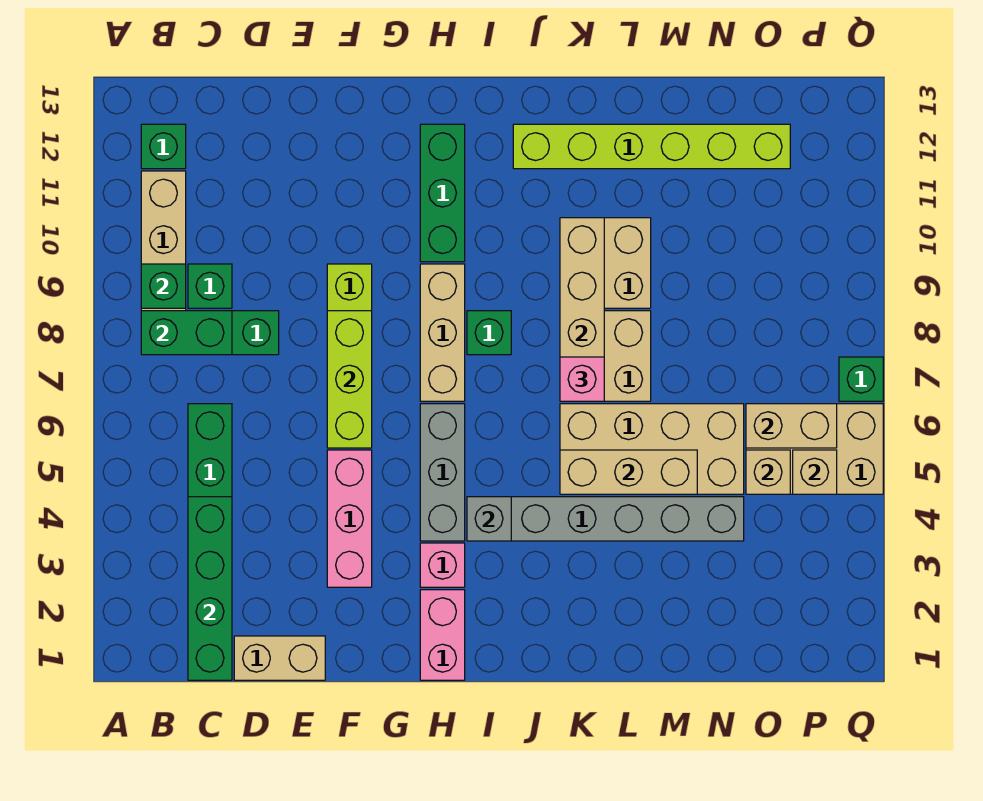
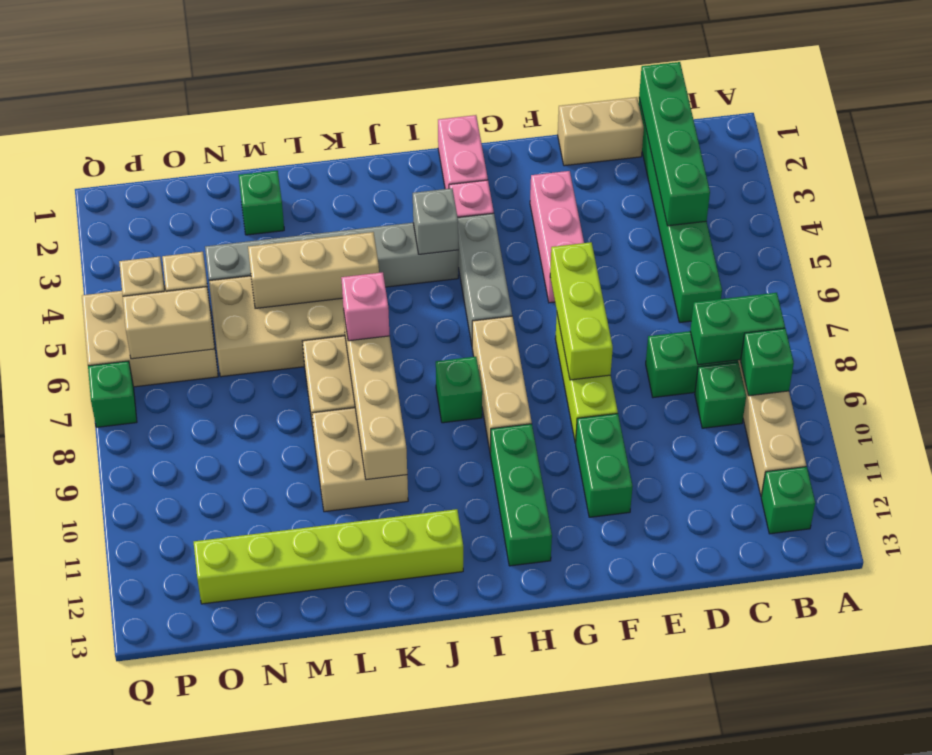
none -> green brick F10:F11 level 1
none -> green brick M2 level 1

